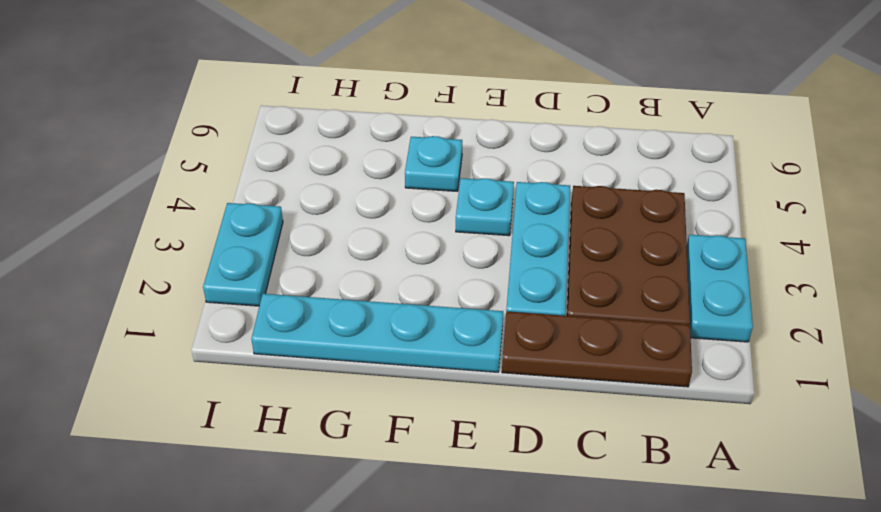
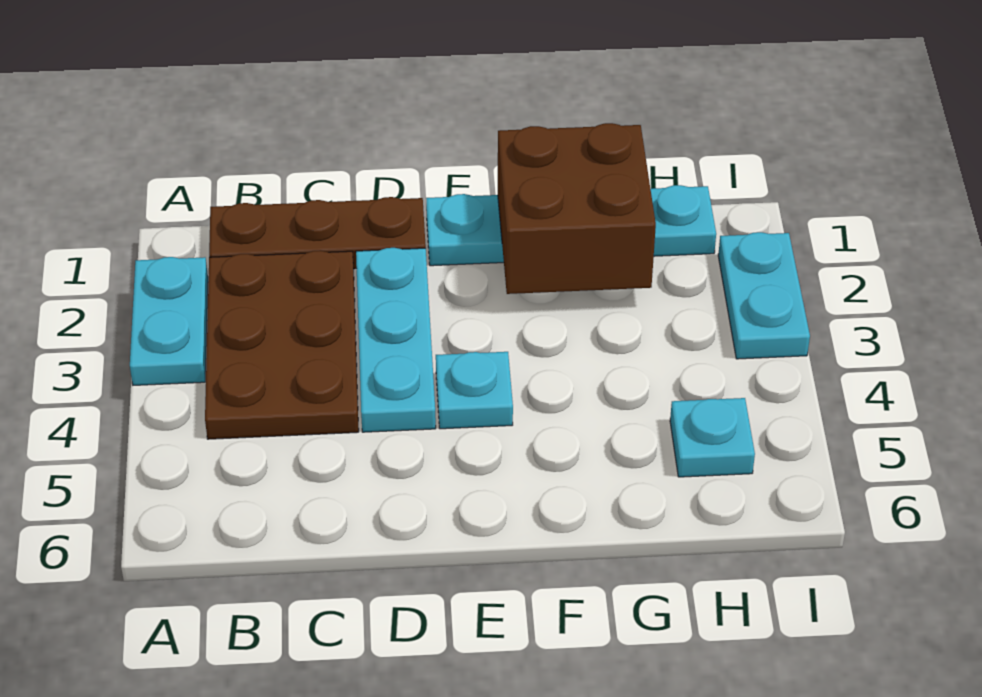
none -> brown brick F1:G2 level 2
cyan plate F5 level 1 -> cyan plate H5 level 1

